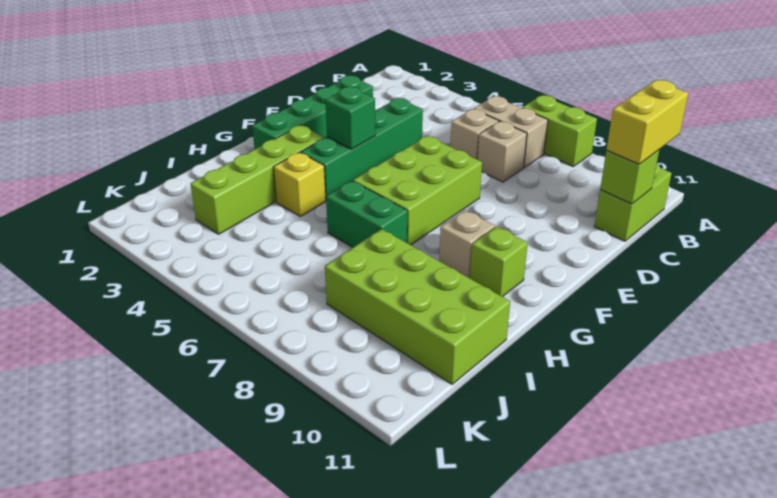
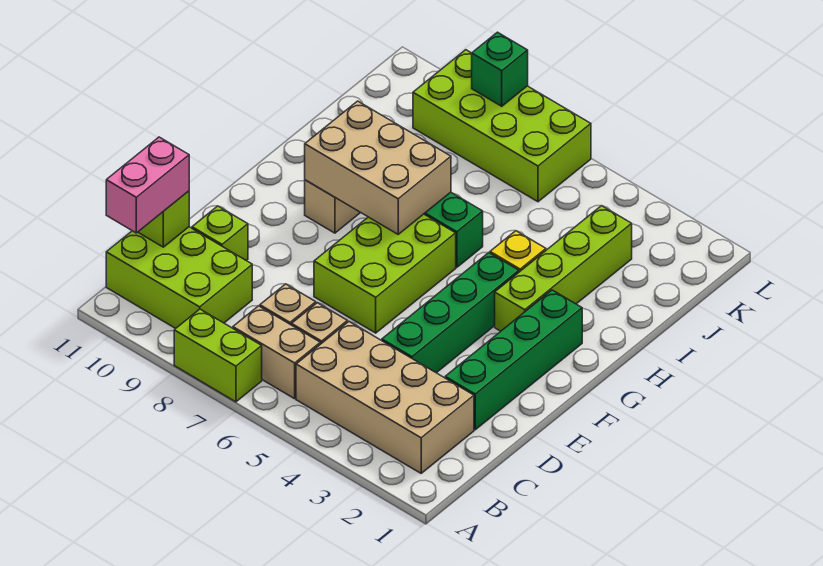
none -> tan brick B2:C5 level 1
lime brick B11:C11 level 1 -> lime brick B9:C11 level 1
yellow brick B11:C11 level 3 -> pink brick B11:C11 level 3
green brick F4 level 2 -> green brick L8 level 2
none -> tan brick G7:H9 level 2
lime brick G10 level 1 -> lime brick D10 level 1
lime brick I8:J11 level 1 -> lime brick K6:L9 level 1

